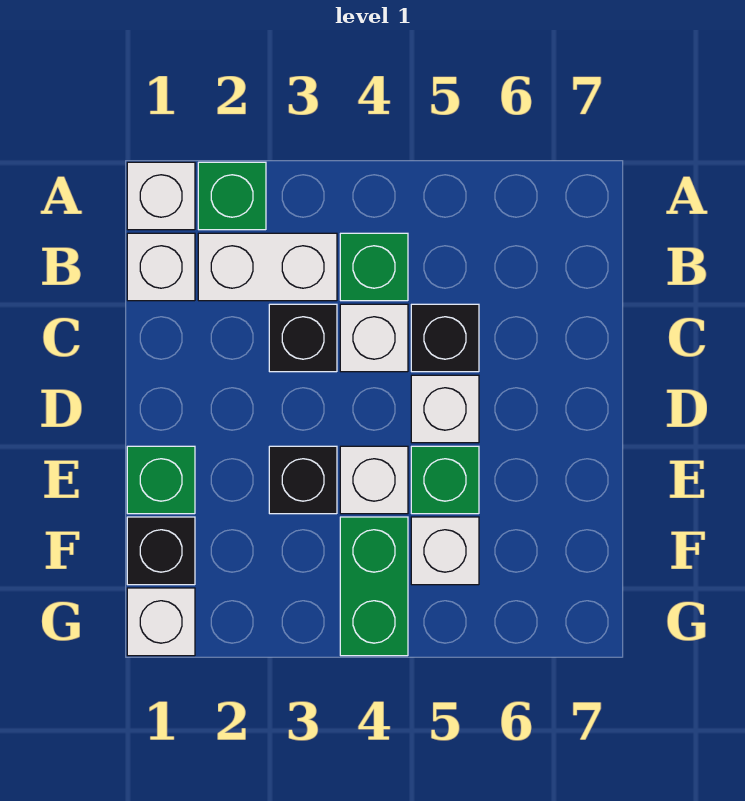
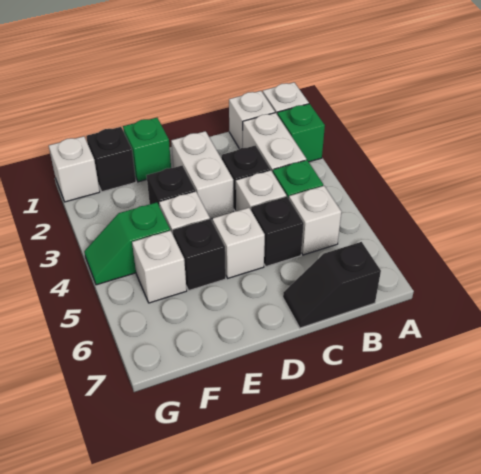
none -> white brick B5 level 1
none -> black slope B7:C7 level 1 top B
none -> white brick D2:D3 level 1
green brick E5 level 1 -> black brick E5 level 1
green brick F4:G4 level 1 -> green slope F4:G4 level 1 top F

